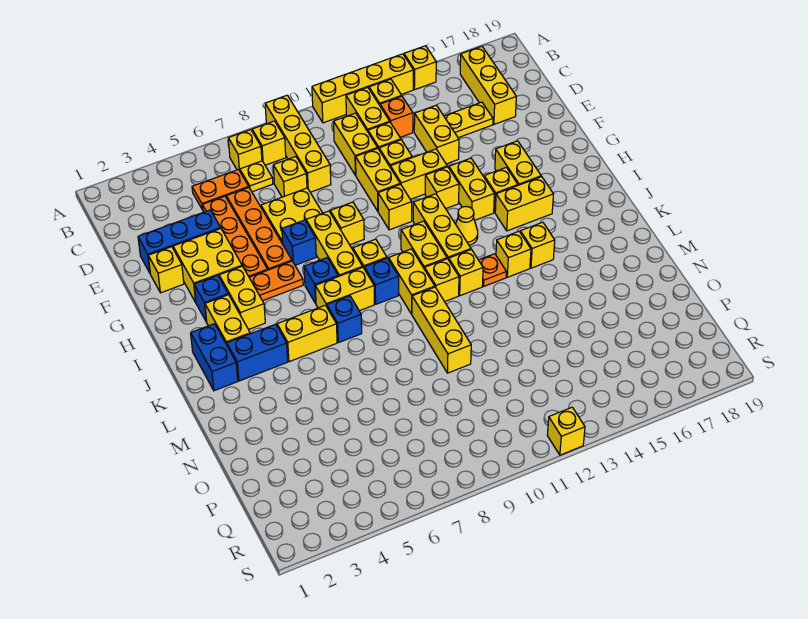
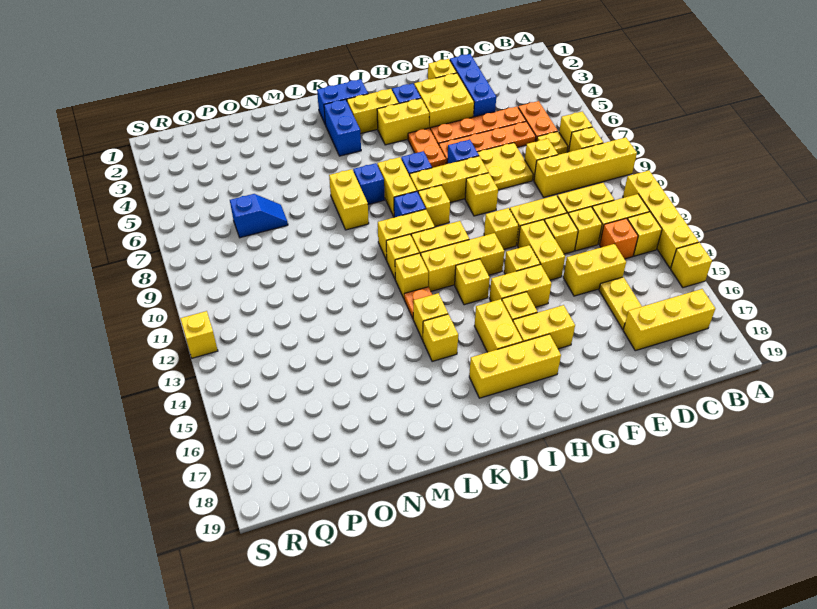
yellow cone I13 level 1 -> yellow brick I13 level 1
yellow brick K5:K6 level 1 -> yellow brick L7:L8 level 1
yellow brick L10:N10 level 1 -> yellow brick H17:J17 level 1
none -> blue slope O7:P7 level 1 top P

